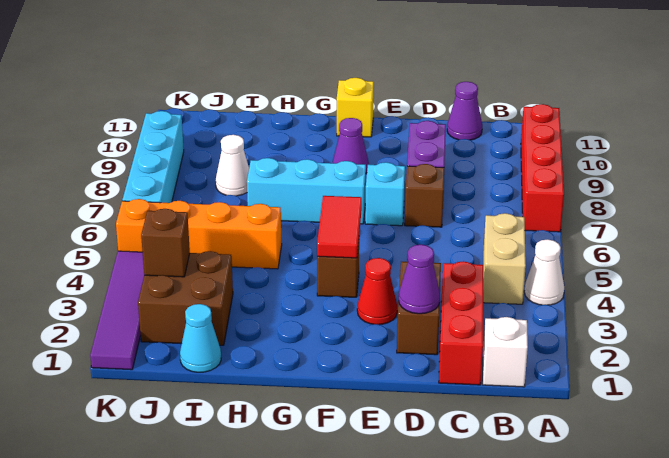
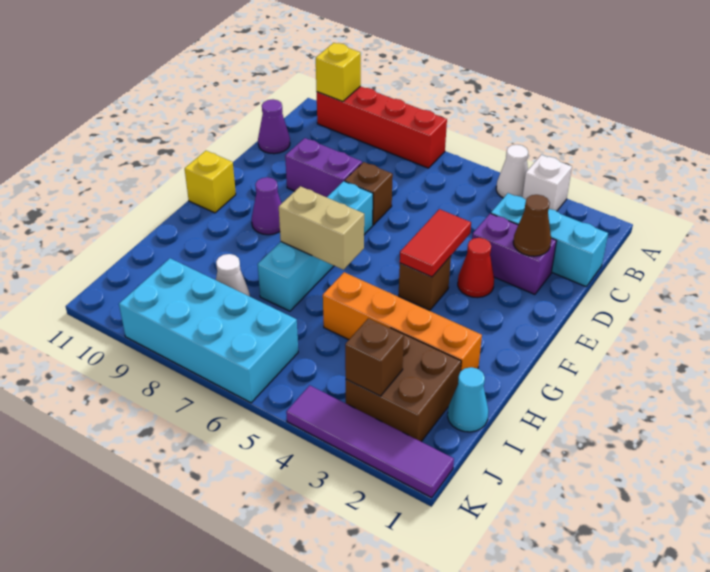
none -> yellow brick A10 level 2
white brick B1 level 1 -> white brick A3 level 1
tan brick B4:B5 level 1 -> tan brick G6:G7 level 2
red brick C1:C3 level 1 -> cyan brick C1:C3 level 1
brown brick D2:D3 level 1 -> purple brick D2:D3 level 1
purple cone D2 level 2 -> brown cone D2 level 2
red tile F4:F5 level 2 -> red tile E4:F4 level 2
orange brick H5:K5 level 1 -> orange brick H2:H5 level 1
cyan brick K6:K9 level 1 -> cyan brick J6:K9 level 1

